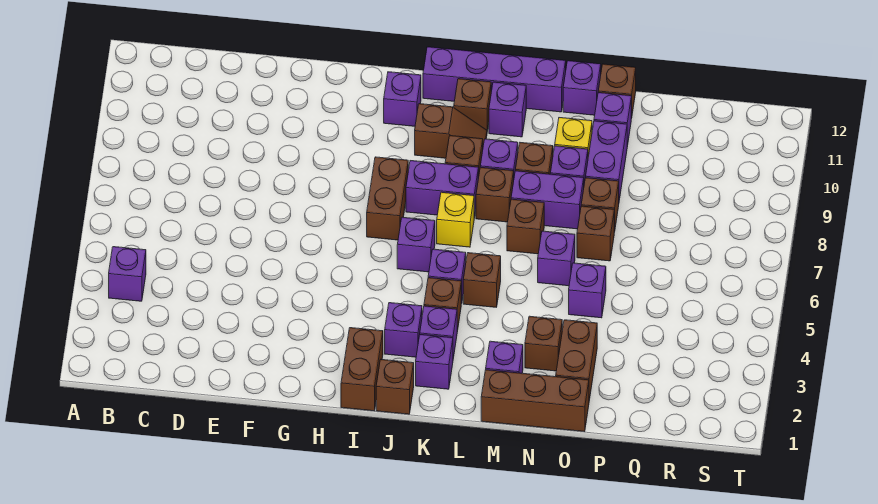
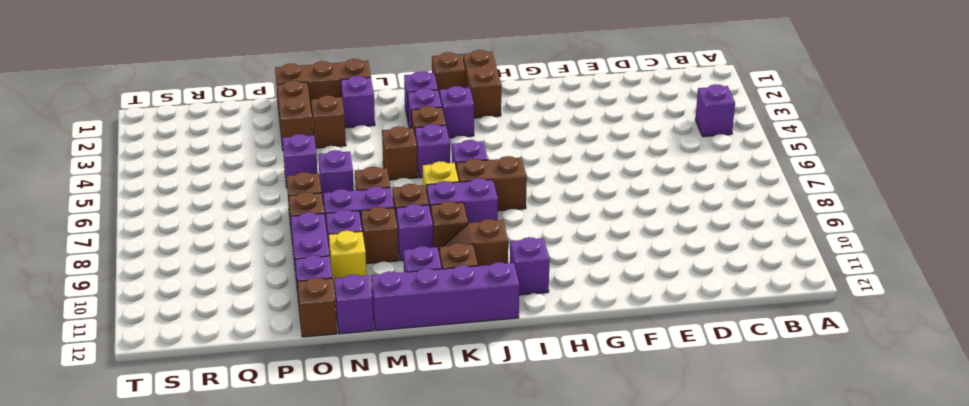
brown brick I7:I8 level 1 -> brown brick I7:J7 level 1

